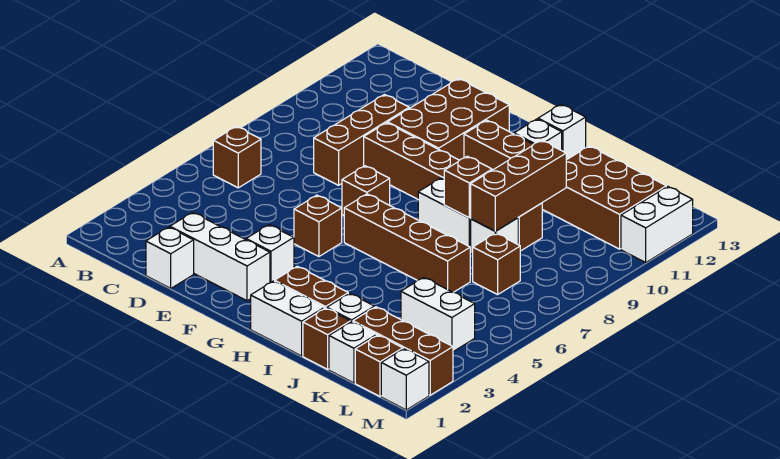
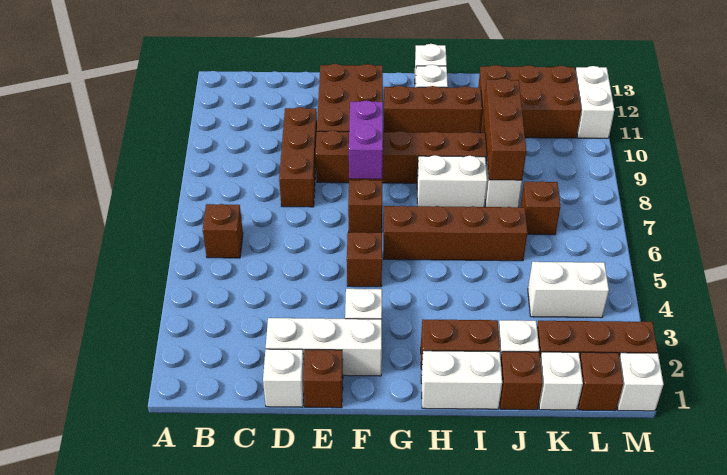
none -> purple brick F8:F9 level 2
brown brick I8 level 2 -> brown brick E1 level 1

